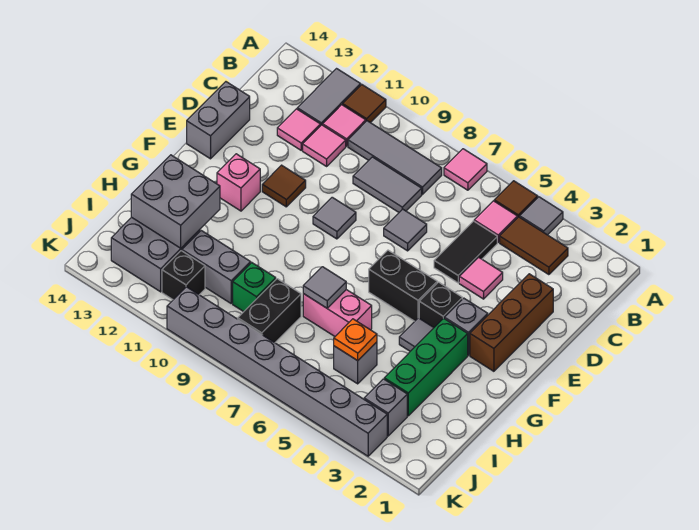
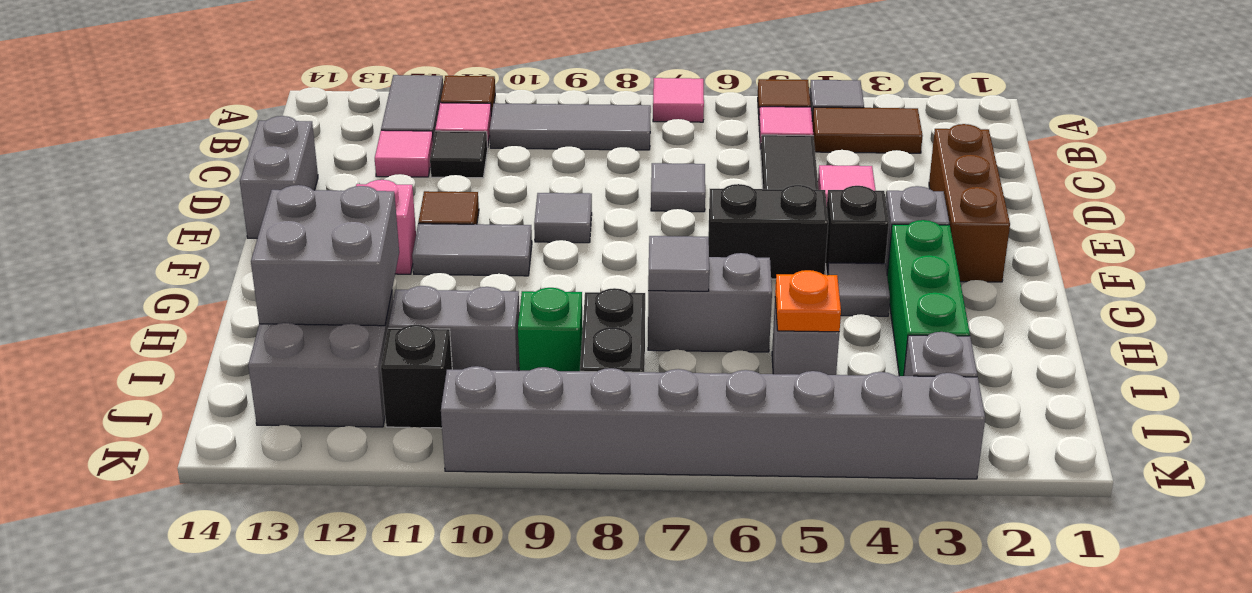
grey tile C8:C9 level 1 -> grey tile F10:F11 level 1
pink tile C11 level 1 -> black tile C11 level 1
pink brick H6:H7 level 1 -> grey brick H6:H7 level 1

